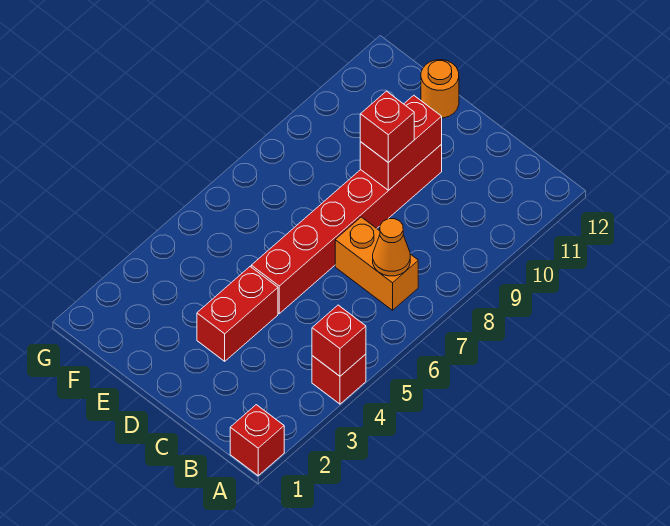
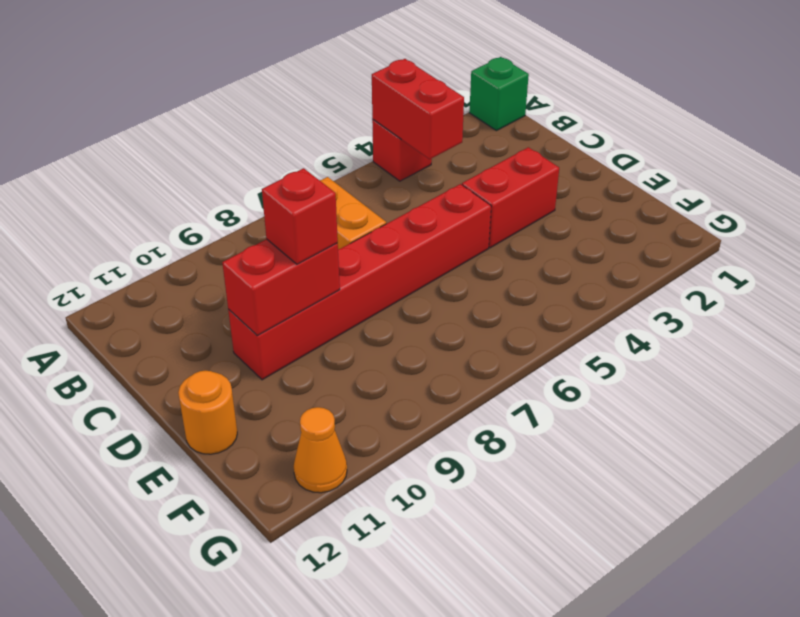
red brick A1 level 1 -> green brick A1 level 1
red brick A4 level 2 -> red brick A4:B4 level 2
orange cone B7 level 2 -> orange cone G11 level 1

